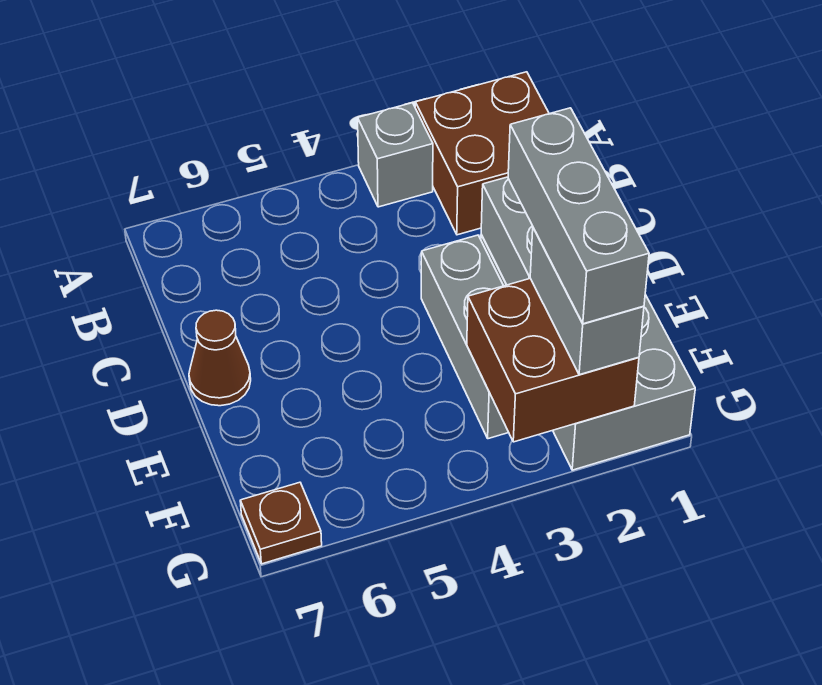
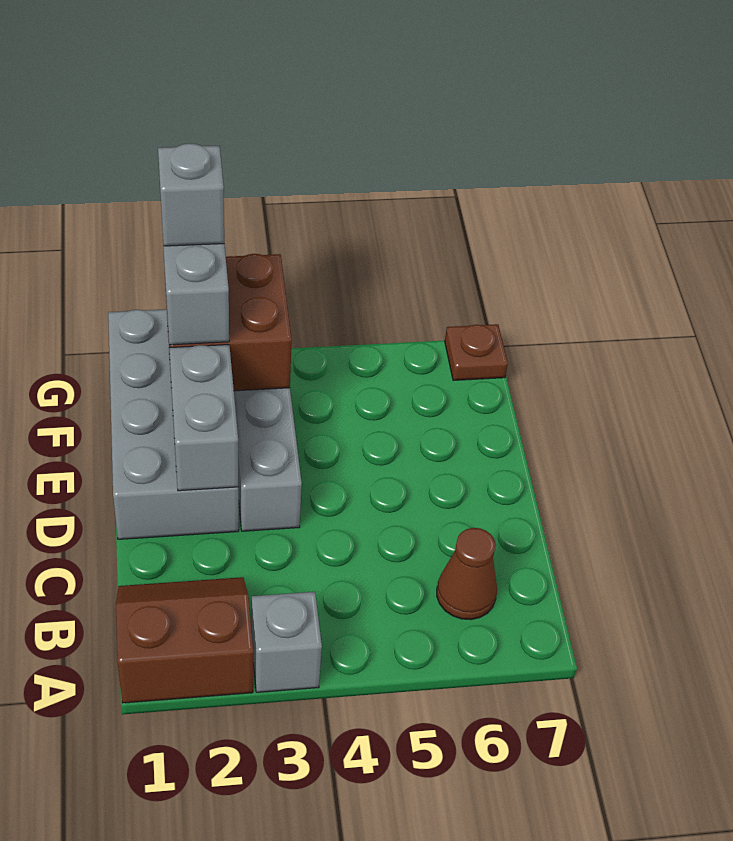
brown brick A1:B2 level 1 -> brown slope A1:B2 level 1 top A
brown cone D7 level 1 -> brown cone B6 level 1
grey brick E2:G2 level 4 -> grey brick G2 level 4

